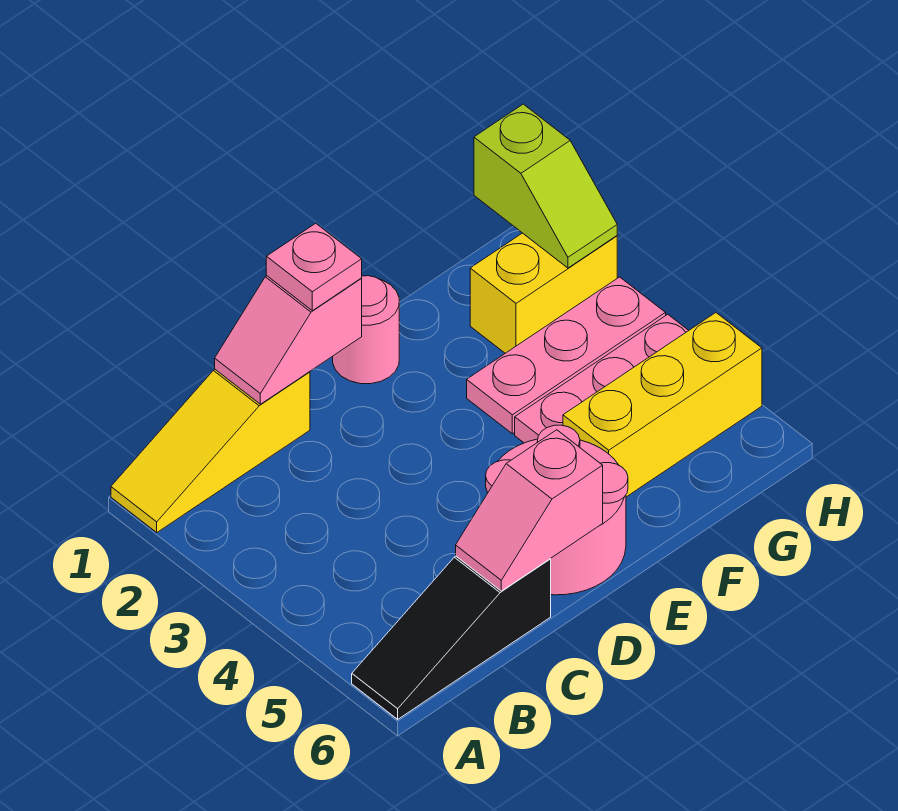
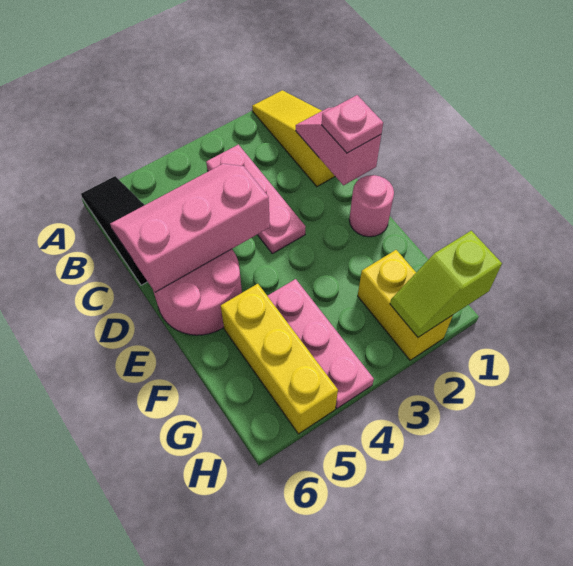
pink slope C6:D6 level 2 top D -> pink slope C4:D6 level 2 top D
pink plate F3:H3 level 1 -> pink plate B3:D3 level 1

